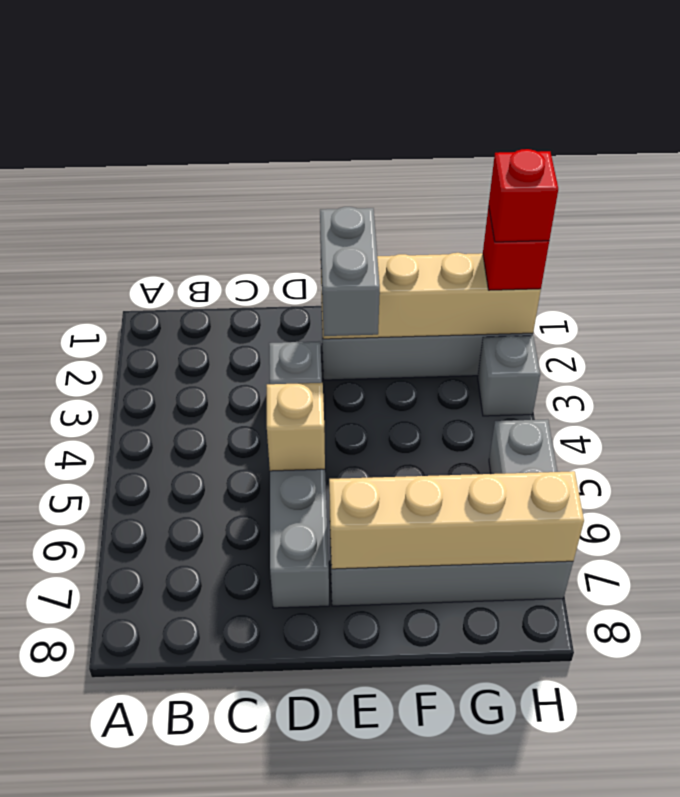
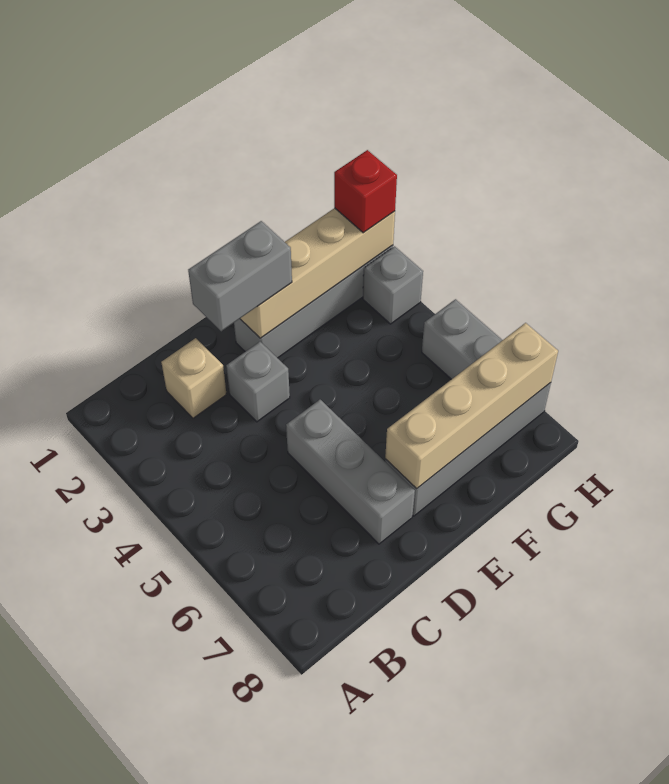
tan brick D5 level 2 -> tan brick C2 level 1
grey brick E2:E3 level 3 -> grey brick D2:E2 level 3
red brick H2 level 4 -> none

